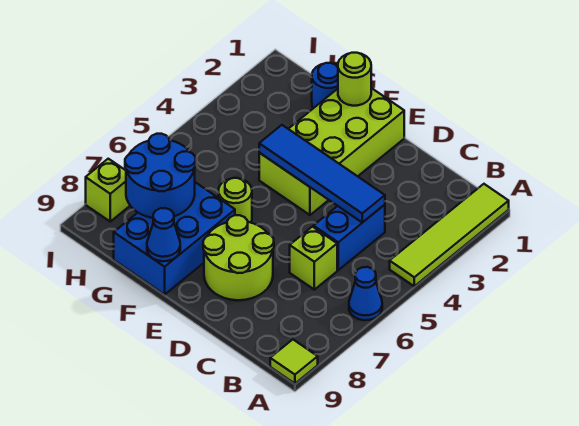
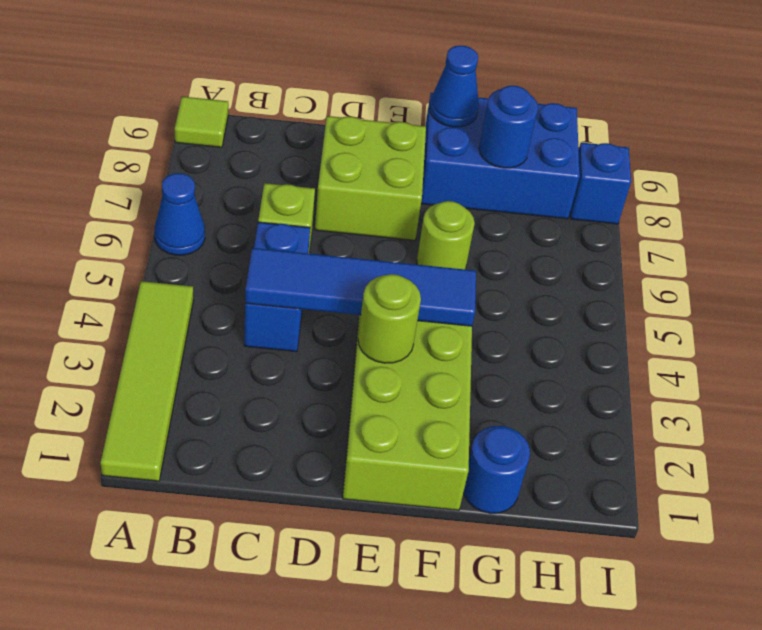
lime round brick D7:E8 level 1 -> lime brick D7:E8 level 1
lime round brick F1 level 2 -> lime round brick E3 level 2
blue brick F7:G9 level 1 -> blue brick F8:H9 level 1
blue round brick G7:H8 level 2 -> blue round brick G8 level 2
lime brick I8 level 1 -> blue brick I8 level 1

